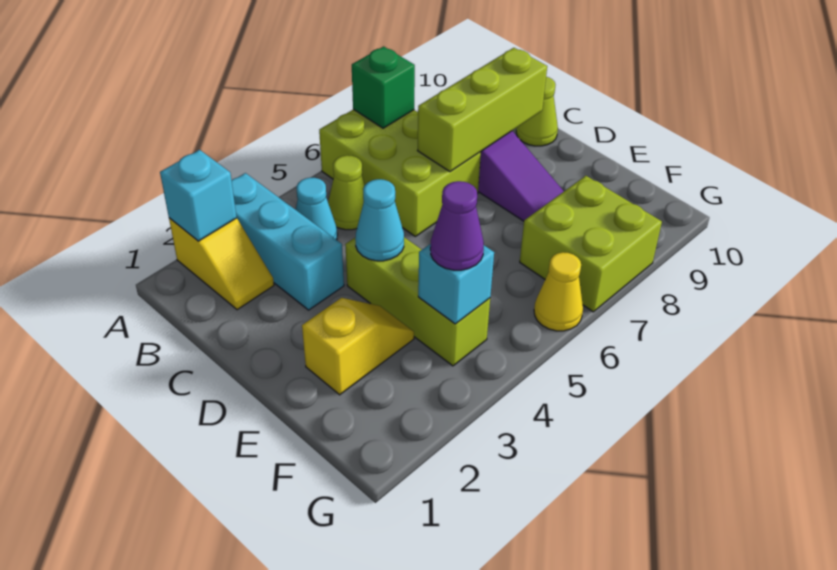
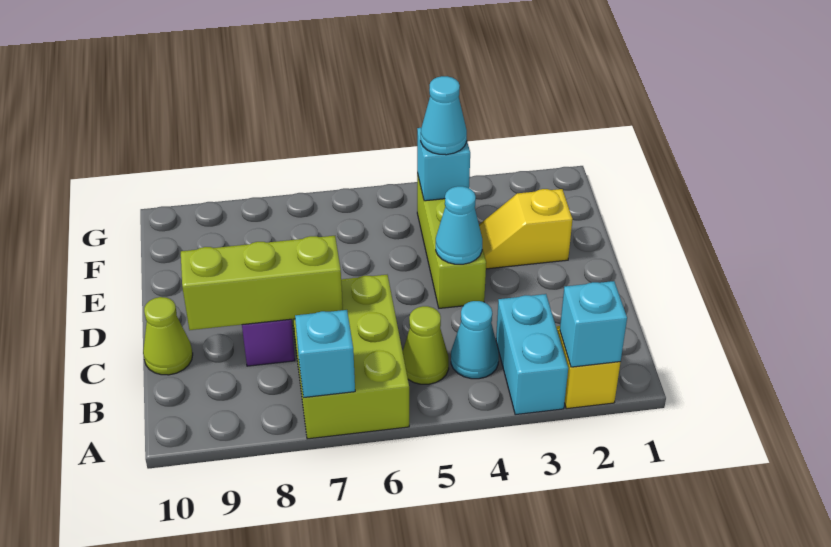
cyan brick A3:C3 level 1 -> cyan brick A3:B3 level 1
green brick A7 level 2 -> cyan brick A7 level 2
purple cone F4 level 3 -> cyan cone F4 level 3
lime brick F7:G8 level 1 -> none
yellow cone G6 level 1 -> none

